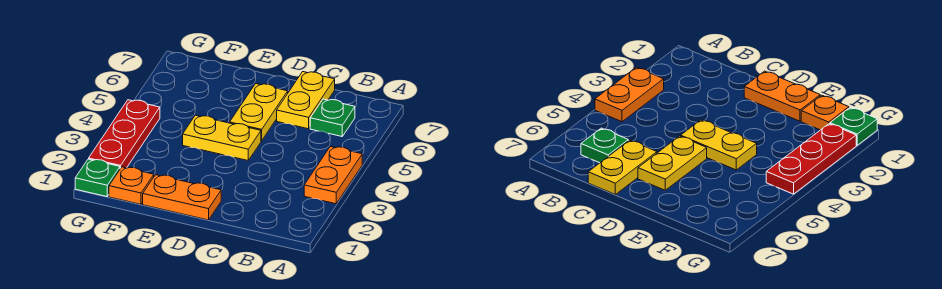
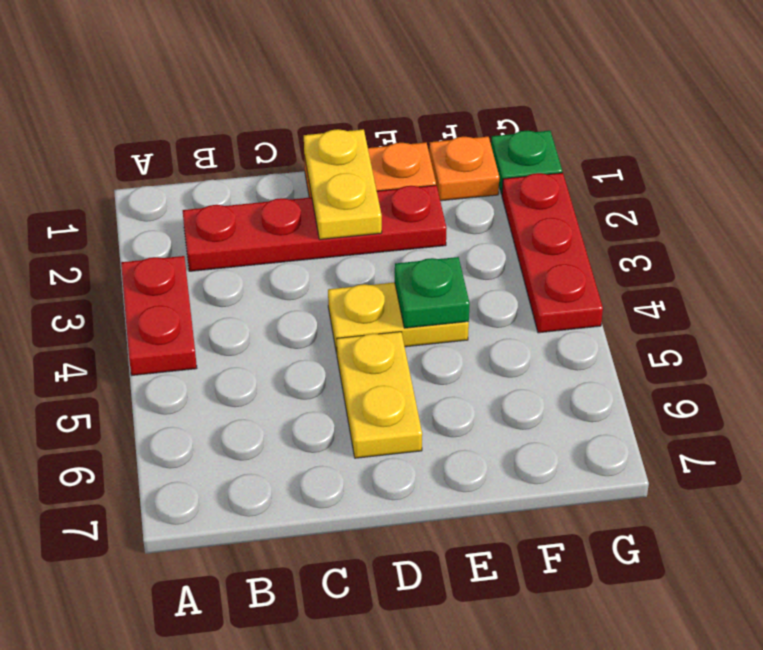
orange plate A3:A4 level 1 -> red plate A3:A4 level 1
none -> red plate B2:E2 level 1
green plate B6 level 1 -> green plate E4 level 2
yellow plate C6:C7 level 1 -> yellow plate D1:D2 level 2

